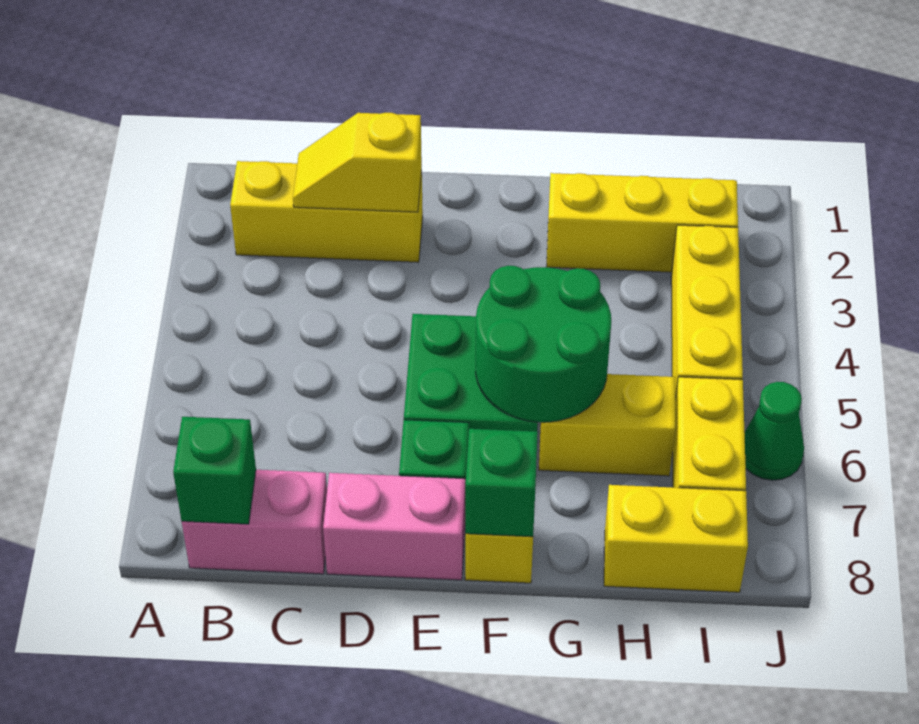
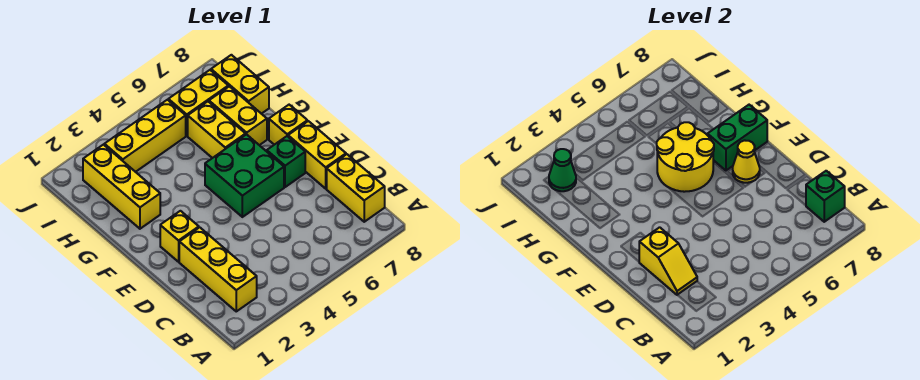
pink brick B8:C8 level 1 -> yellow brick B8:C8 level 1
pink brick D8:E8 level 1 -> yellow brick D8:E8 level 1
none -> yellow brick E2 level 1
none -> yellow cone E7 level 2
green round brick F5:G6 level 2 -> yellow round brick F5:G6 level 2
green brick F8 level 2 -> green brick F7:F8 level 2
none -> yellow brick G7:H7 level 1
green cone J6 level 1 -> green cone I2 level 2

